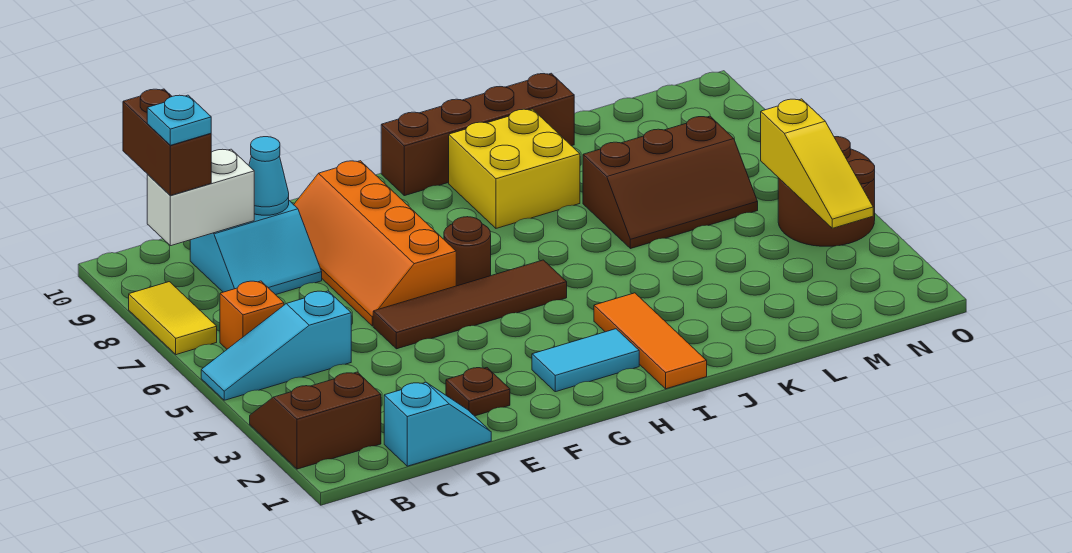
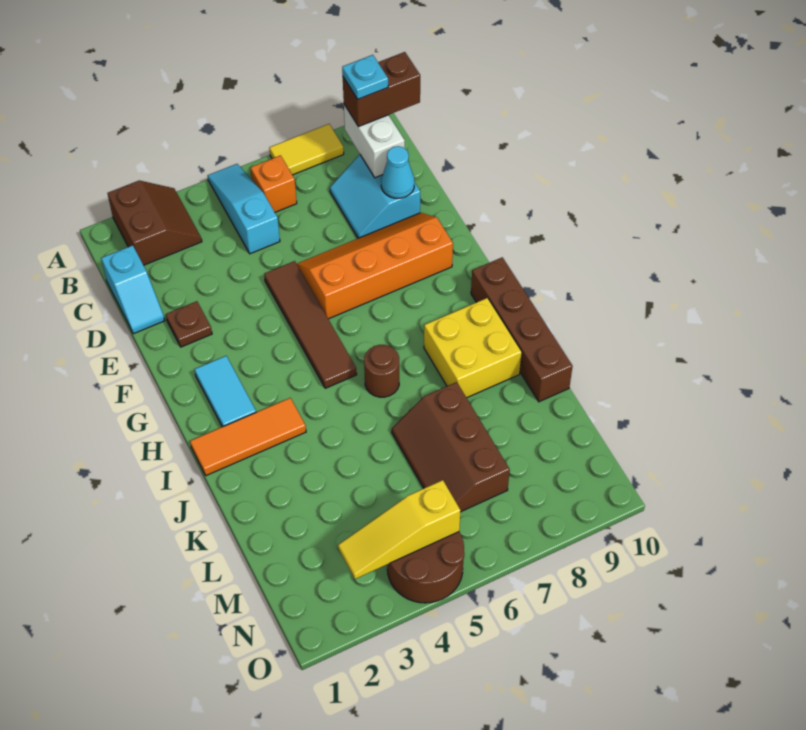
brown round brick G6 level 1 -> brown round brick I6 level 1

